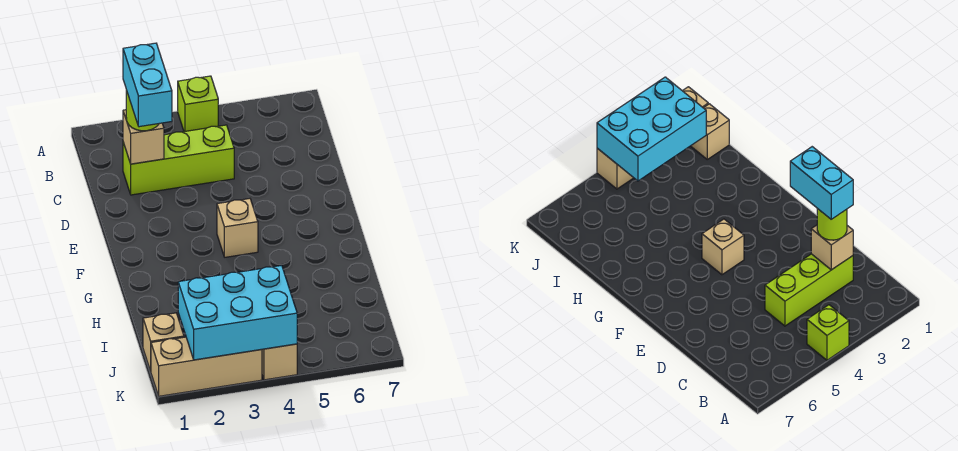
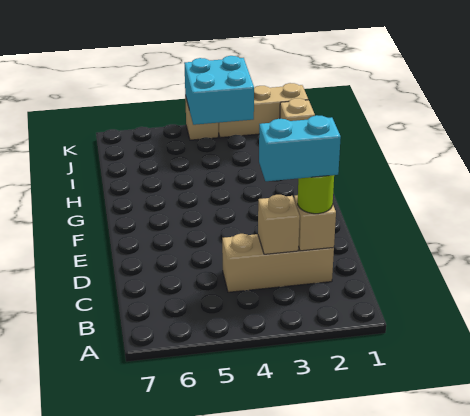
lime brick A4 level 1 -> none
lime brick C2:C4 level 1 -> tan brick C2:C4 level 1
cyan brick C2:D2 level 4 -> cyan brick C2:C3 level 4
tan brick F4 level 1 -> tan brick C3 level 2
cyan brick J2:K4 level 2 -> cyan brick J3:K4 level 2

